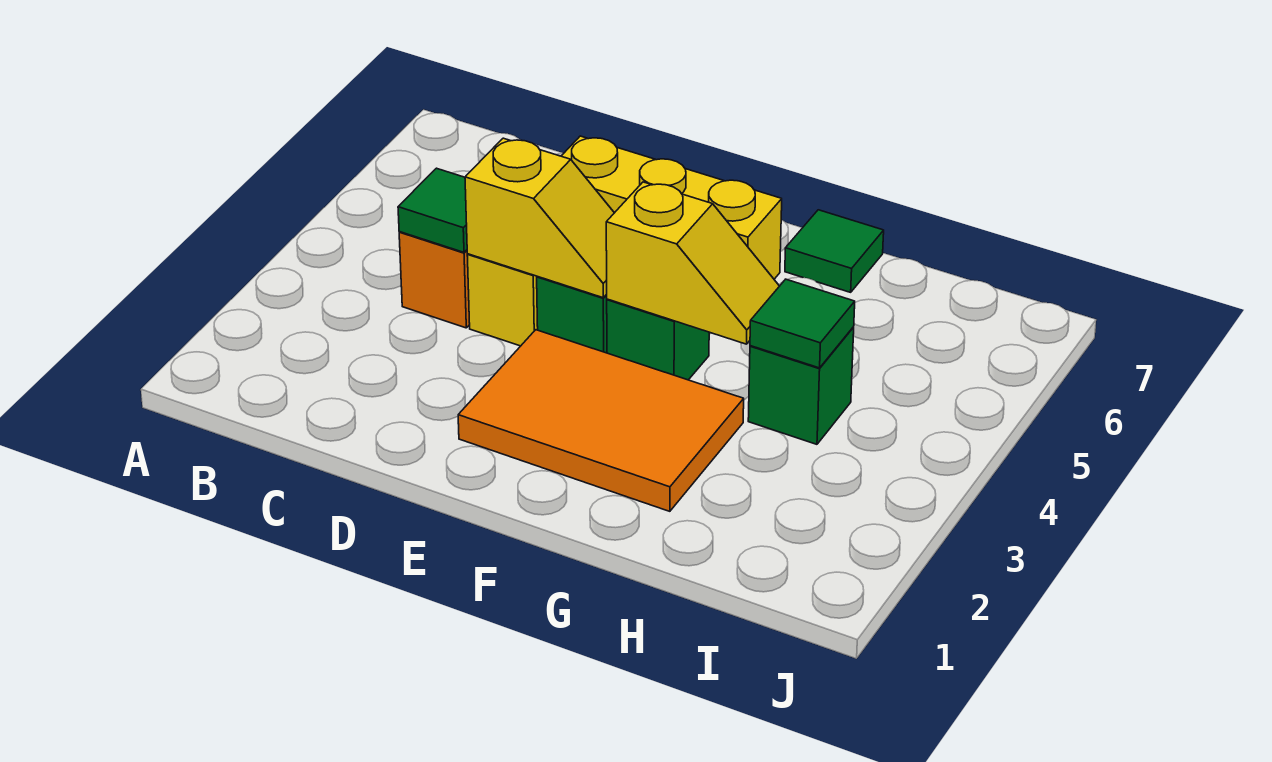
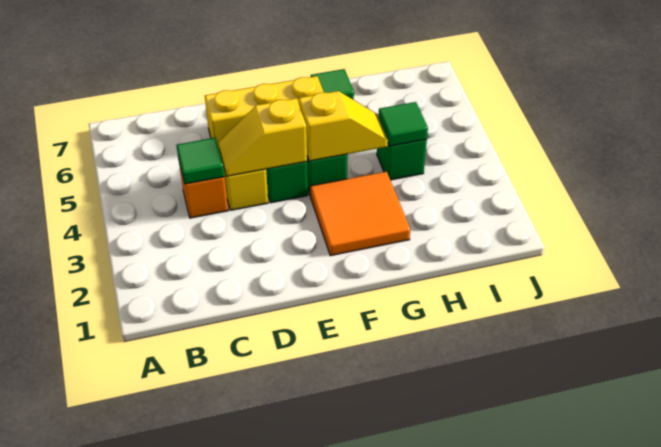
yellow slope D4:E4 level 2 top D -> yellow slope D4:E4 level 2 top E
orange tile E2:G3 level 1 -> orange tile F2:G3 level 1

